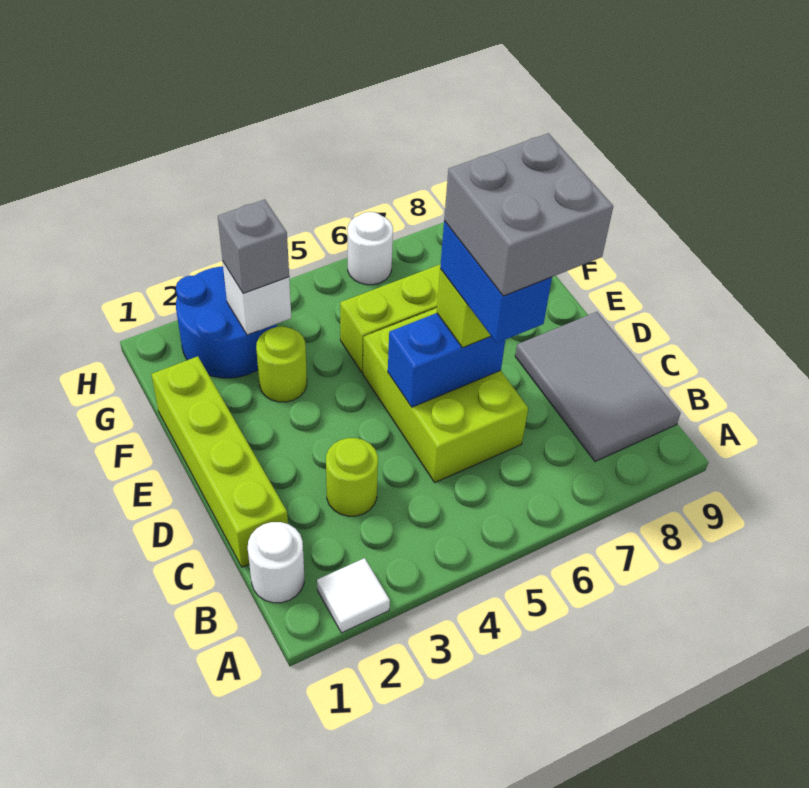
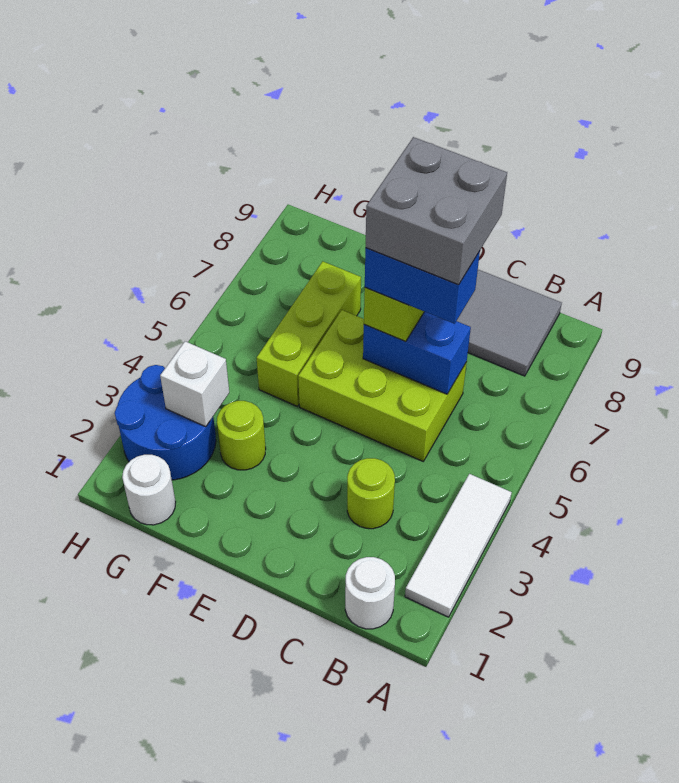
white tile A2 level 1 -> white tile A2:A4 level 1
lime brick C1:F1 level 1 -> none
blue brick D5:D6 level 2 -> blue brick C6:D6 level 2
grey brick G3 level 3 -> none
white round brick H6 level 1 -> white round brick G1 level 1

